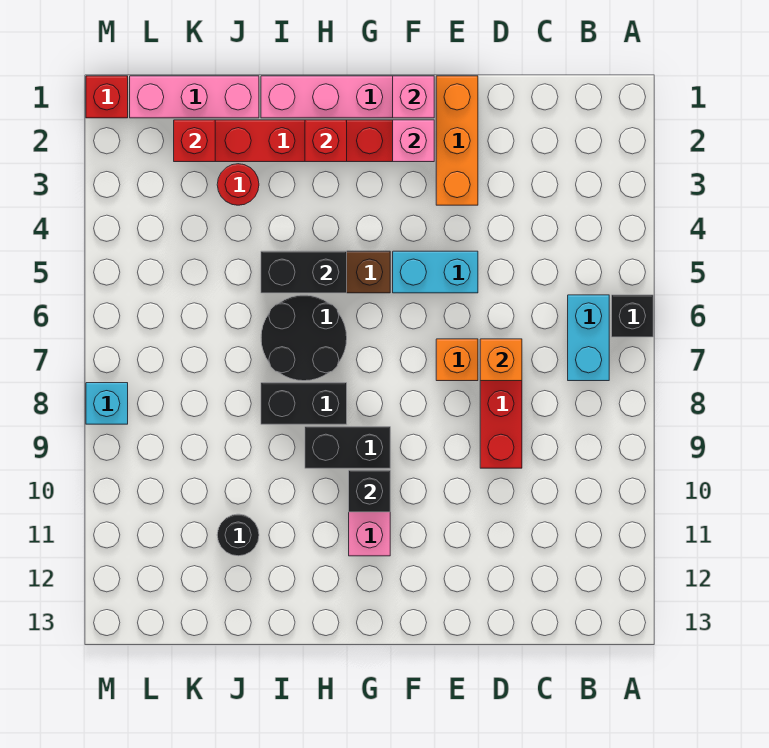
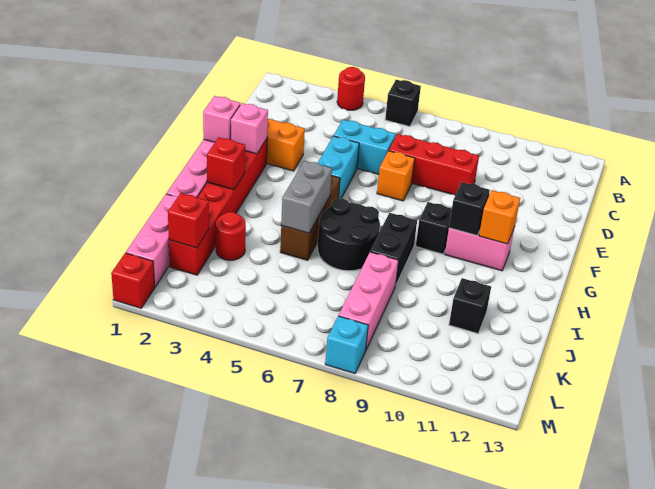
none -> red round brick A4 level 1
cyan brick B6:B7 level 1 -> cyan brick D5:D6 level 1
orange brick D7 level 2 -> orange brick G11 level 2
black brick G9:H9 level 1 -> black brick G9 level 1
black brick H5:I5 level 2 -> grey brick H5:I5 level 2
none -> pink brick J8:L8 level 1
black round brick J11 level 1 -> black brick J11 level 1

